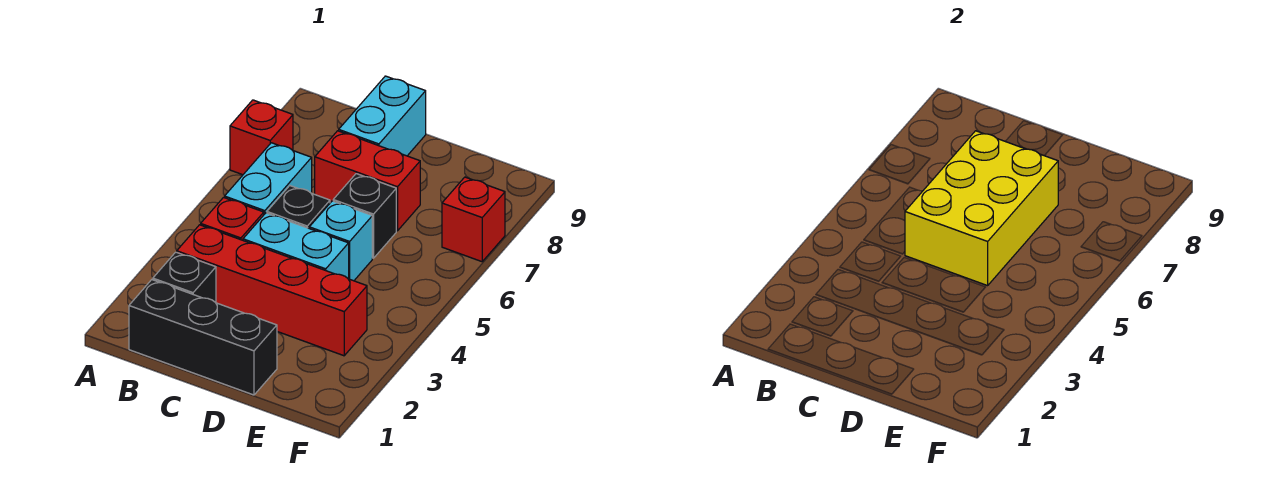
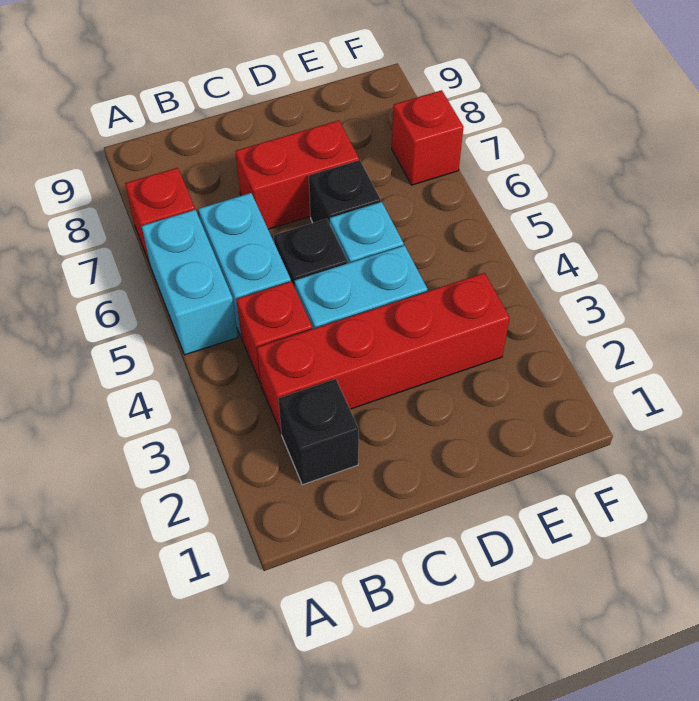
black brick B1:D1 level 1 -> none
yellow brick C5:D7 level 2 -> none
cyan brick C8:C9 level 1 -> cyan brick A5:A6 level 1

